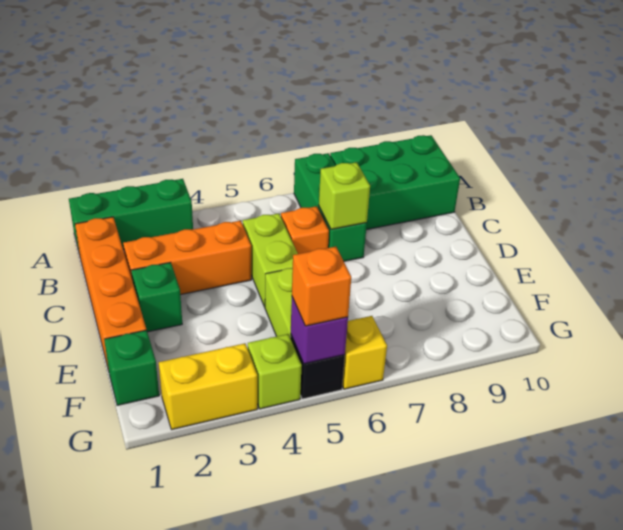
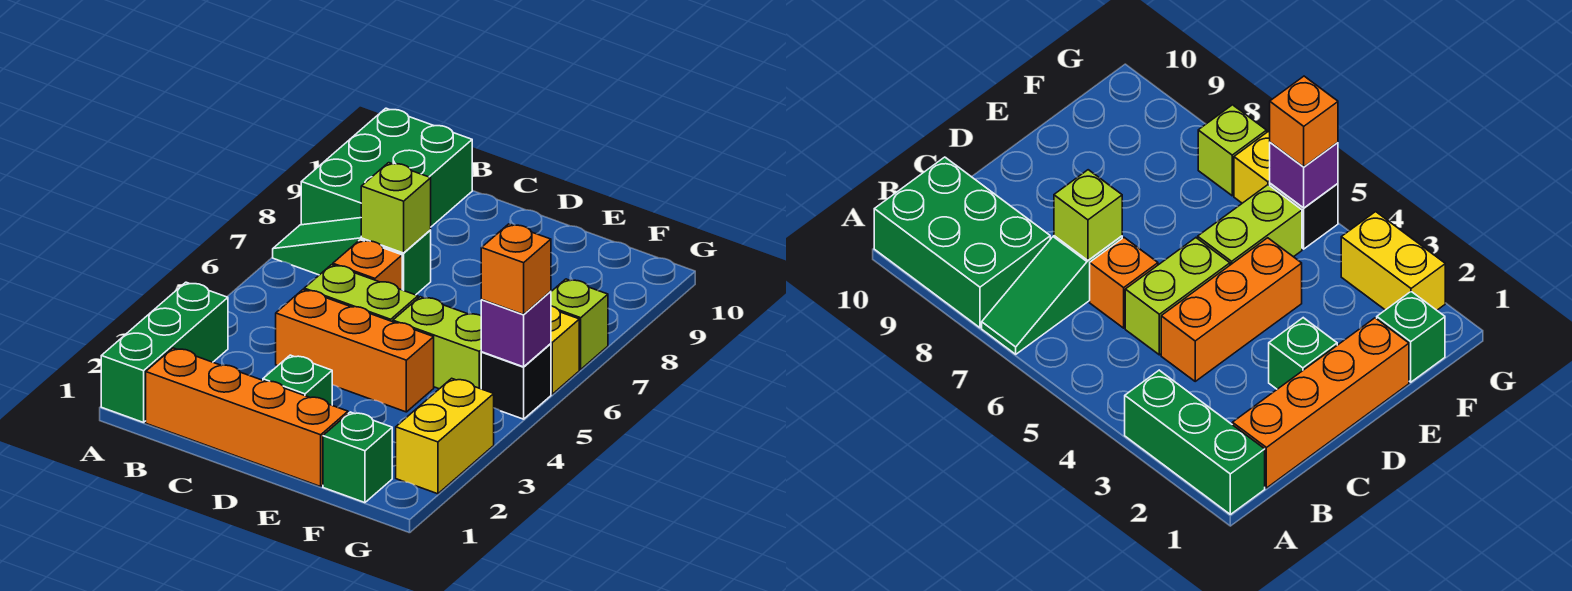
green brick A7:C7 level 1 -> green slope A7:C7 level 1 top C
orange brick C2:C4 level 1 -> orange brick C4:E4 level 1
lime brick G4 level 1 -> lime brick G7 level 1

